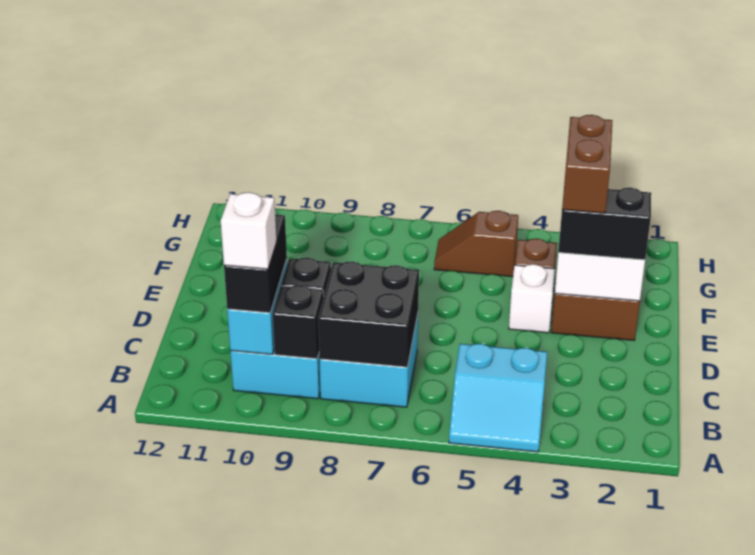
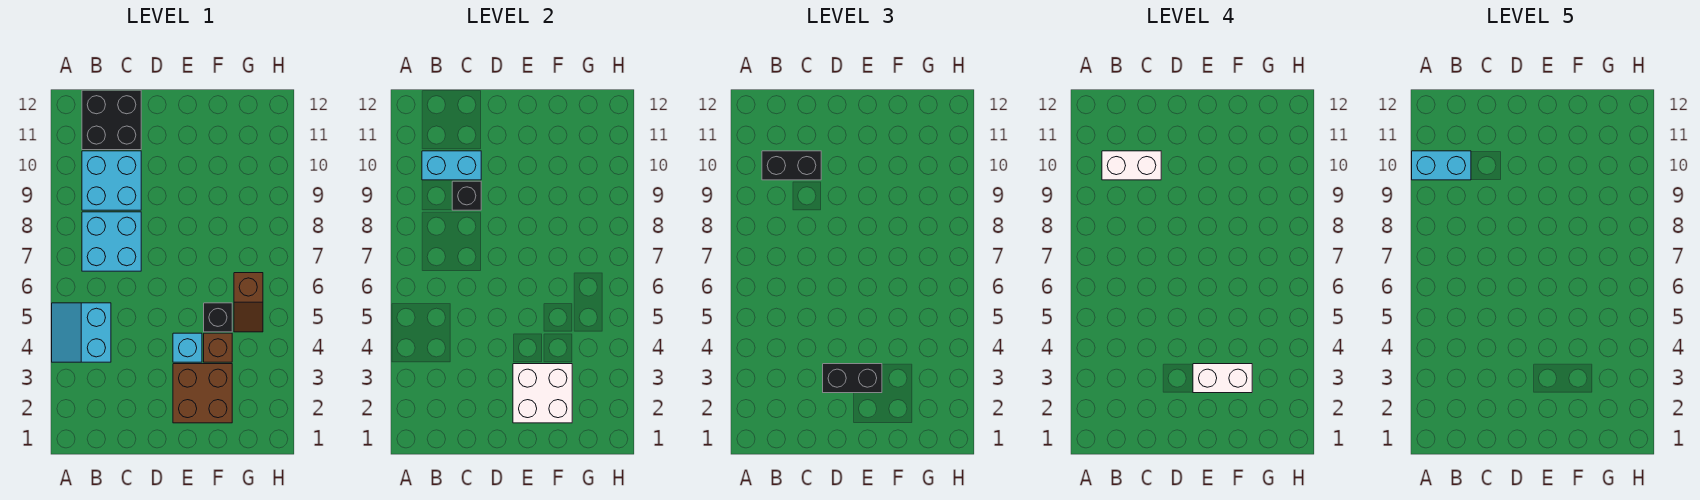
none -> cyan brick A10:B10 level 5
black brick B7:C8 level 2 -> black brick B11:C12 level 1
black brick B9 level 2 -> black brick F5 level 1
white brick B10 level 4 -> white brick B10:C10 level 4
black brick E2:E3 level 3 -> black brick D3:E3 level 3
brown brick E3:F3 level 4 -> white brick E3:F3 level 4
white brick E4 level 1 -> cyan brick E4 level 1
brown slope G5:G6 level 1 top 5 -> brown slope G5:G6 level 1 top 6

